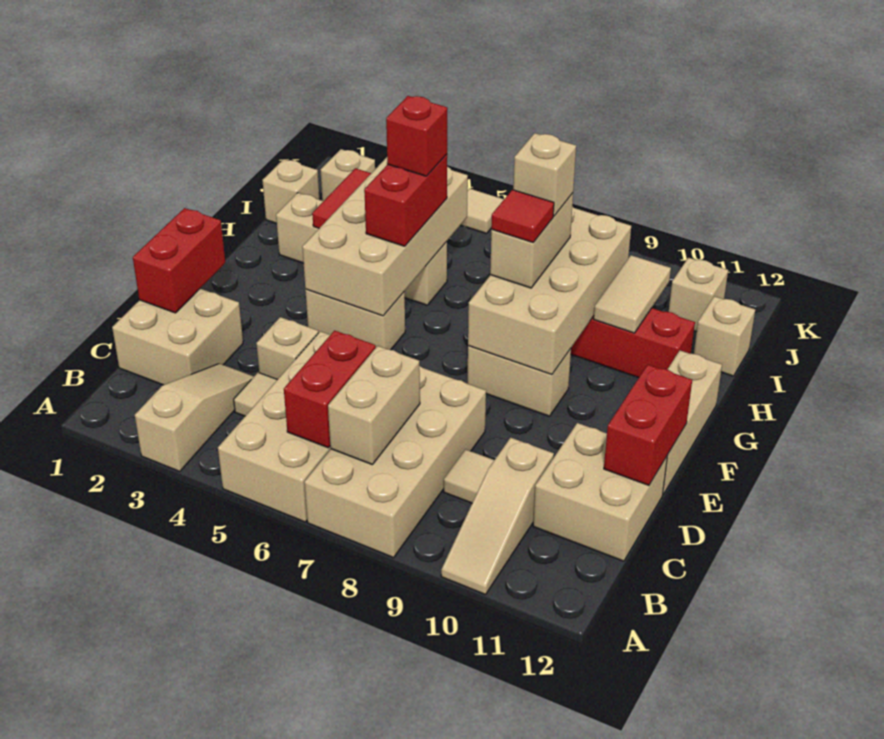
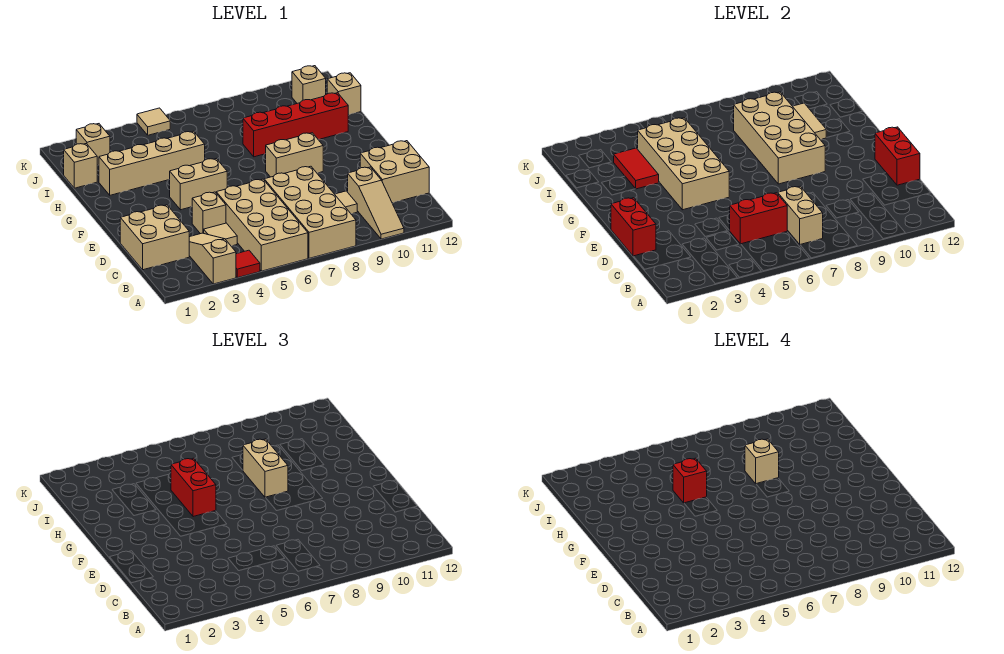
red brick B6:C6 level 2 -> red brick C5:C6 level 2
tan brick E12:G12 level 1 -> none
red tile G8 level 4 -> red tile A4 level 1

